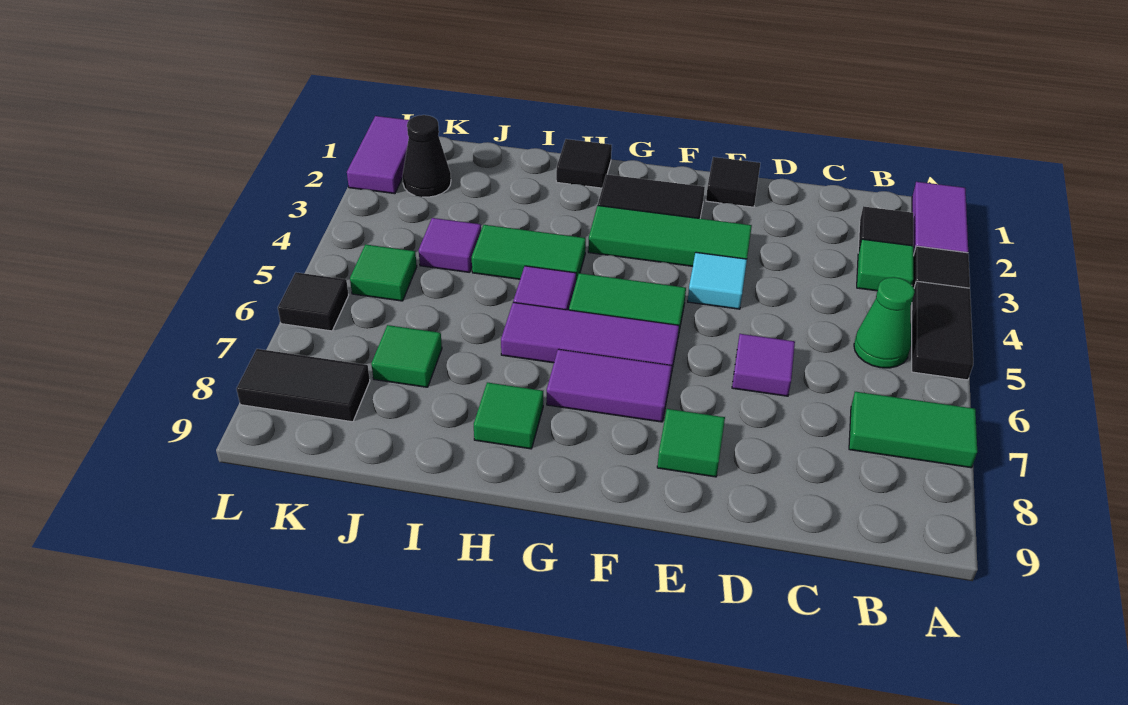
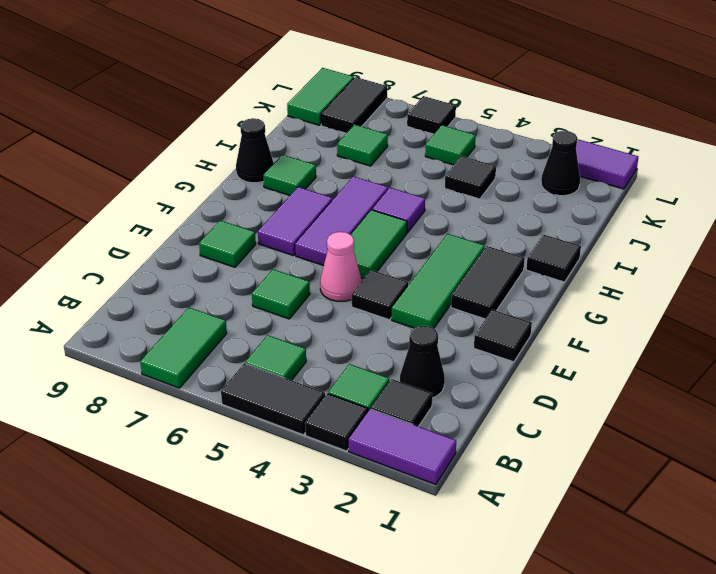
green cone B5 level 1 -> green tile B5 level 1
none -> black cone C2 level 1
purple tile D6 level 1 -> green tile D6 level 1
cyan tile E4 level 1 -> black tile E4 level 1
none -> pink cone E5 level 1
green tile H4:I4 level 1 -> green tile K9:L9 level 1
none -> black cone H9 level 1
purple tile J4 level 1 -> black tile J4 level 1

